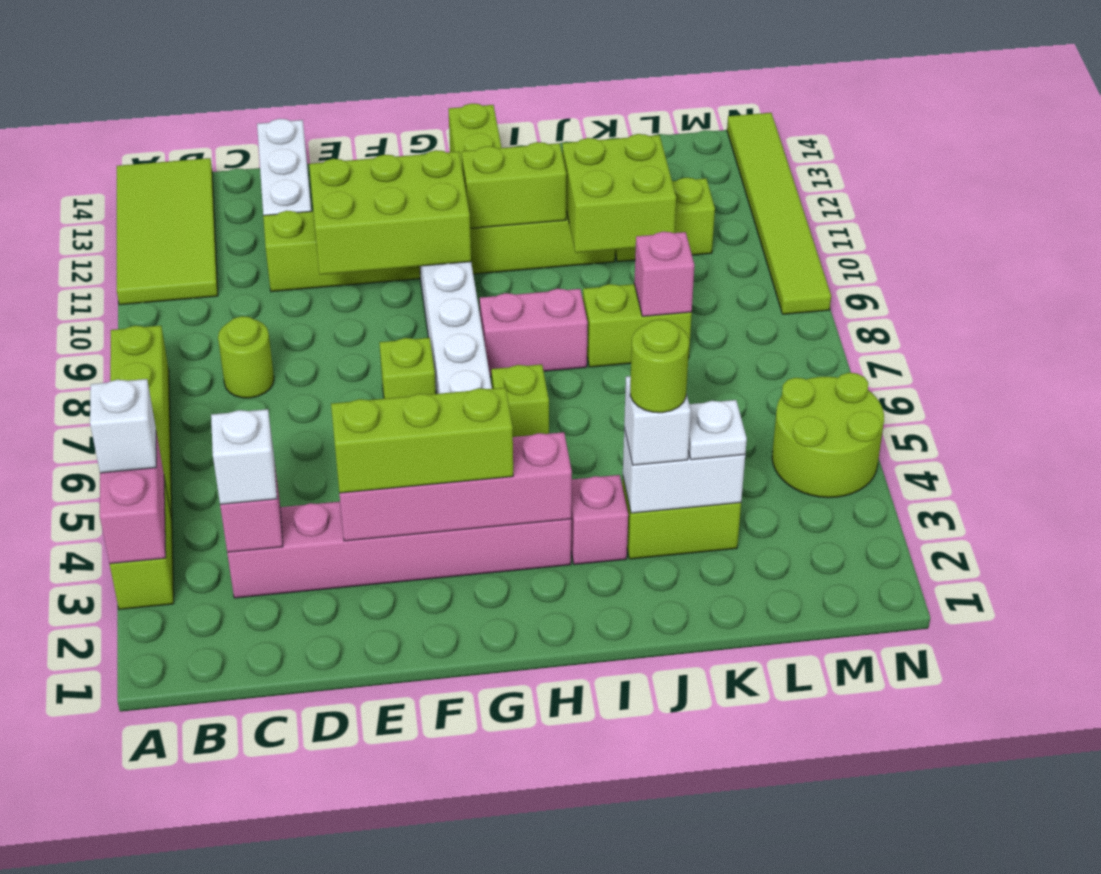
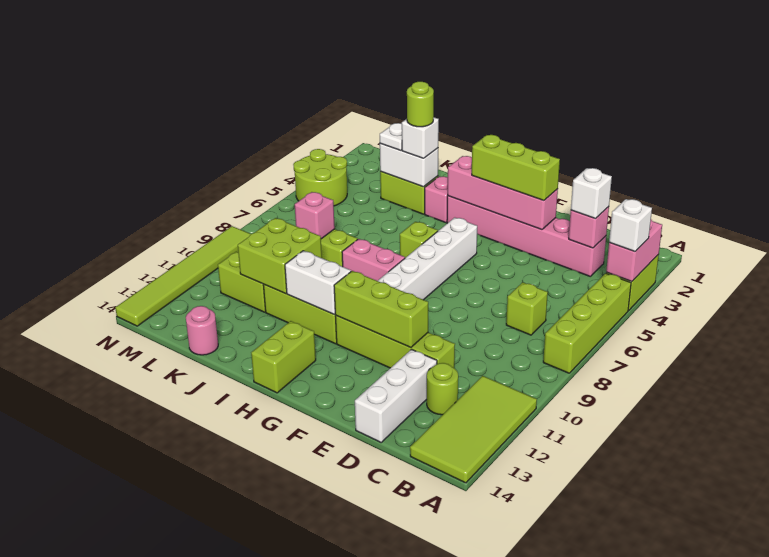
lime round brick C8 level 1 -> lime round brick C12 level 1
lime brick E10:G11 level 2 -> lime brick E11:G11 level 2
lime brick F7 level 1 -> lime brick C7 level 1
lime brick H11:I11 level 2 -> white brick H11:I11 level 2
none -> pink round brick K14 level 1

